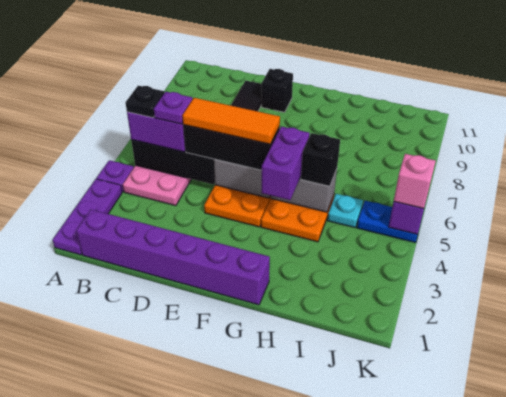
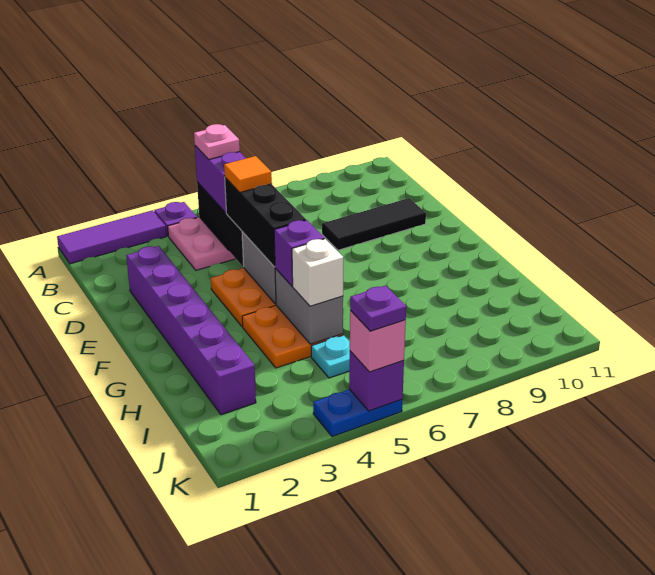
purple plate A1:A3 level 1 -> purple tile A1:A3 level 1
purple brick B1:G1 level 1 -> purple brick D2:I2 level 1
black plate B5 level 4 -> pink plate B5 level 4
purple plate C5 level 4 -> purple plate K5 level 4
orange tile D5:F5 level 4 -> orange tile D5 level 4
black brick E10 level 1 -> none
purple brick G4:G5 level 3 -> purple brick G5 level 3
black brick H5 level 3 -> white brick H5 level 3
blue plate J5:K5 level 1 -> blue plate K4:K5 level 1

